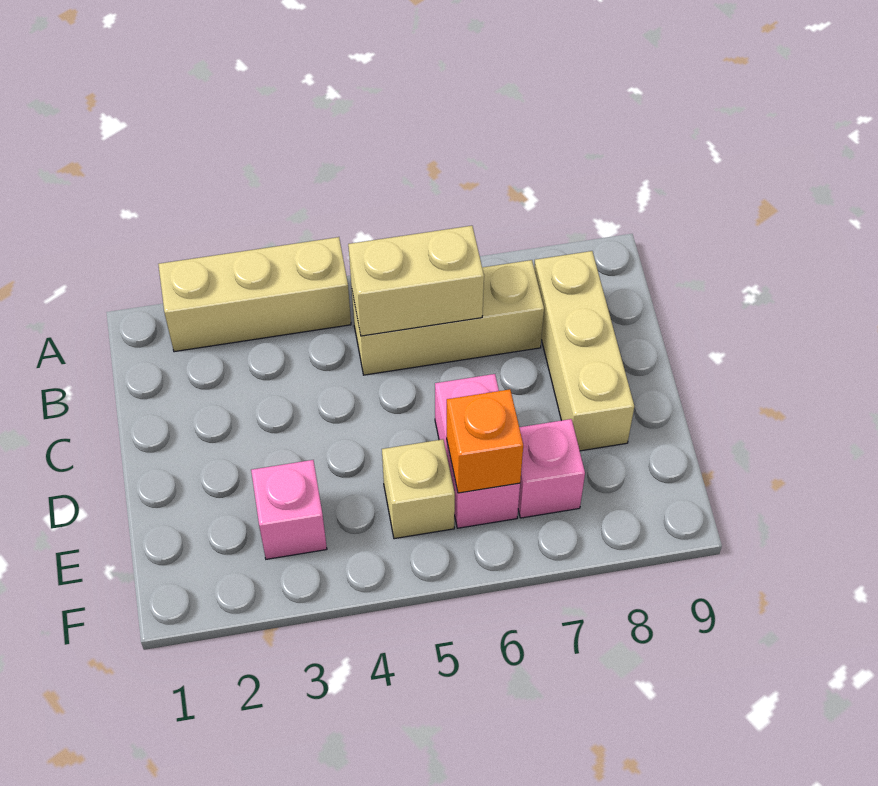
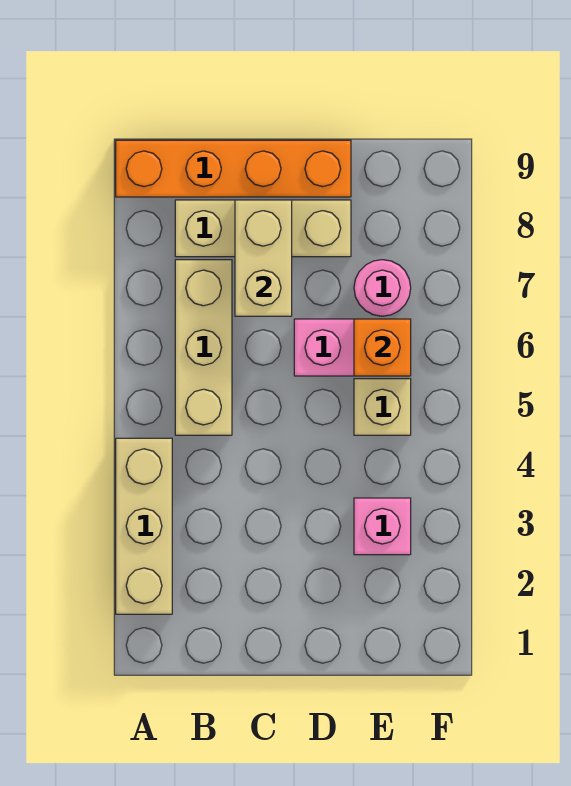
none -> orange brick A9:D9 level 1
tan brick B5:B6 level 2 -> tan brick C7:C8 level 2
pink brick E7 level 1 -> pink round brick E7 level 1

